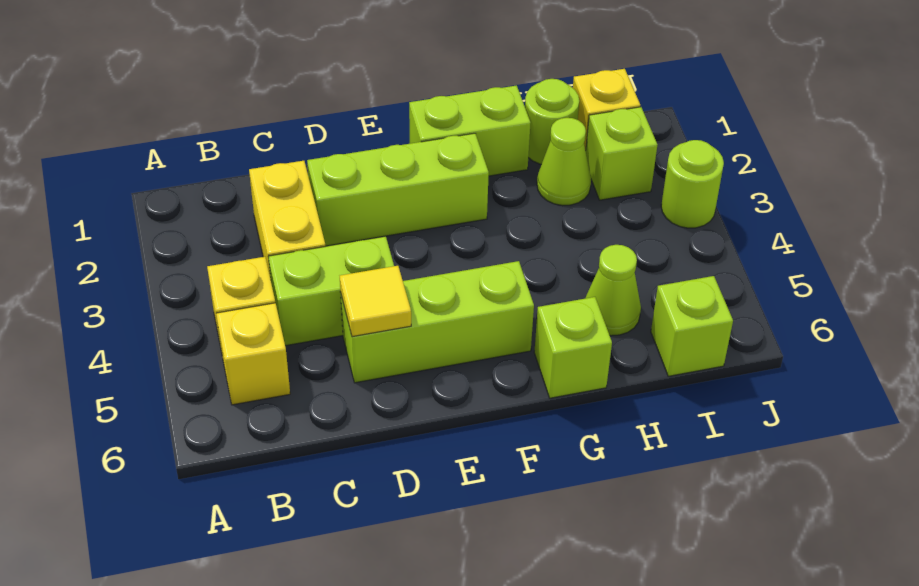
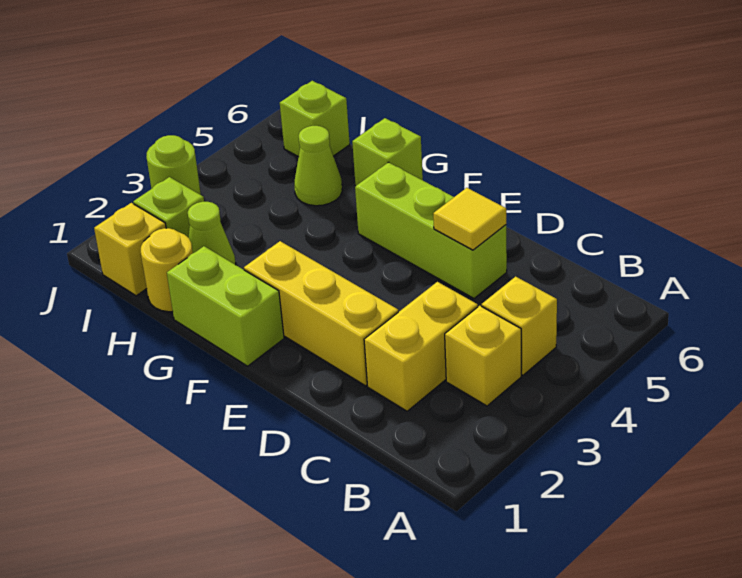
yellow brick B5 level 1 -> yellow brick B3 level 1
lime brick C4:D4 level 1 -> none
lime brick D2:F2 level 1 -> yellow brick D2:F2 level 1
lime round brick H1 level 1 -> yellow round brick H1 level 1

